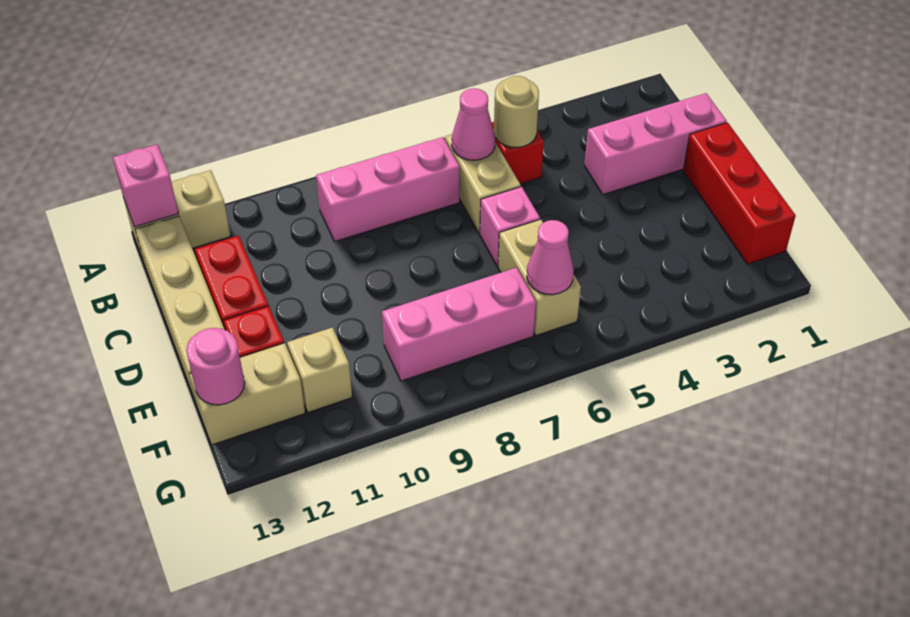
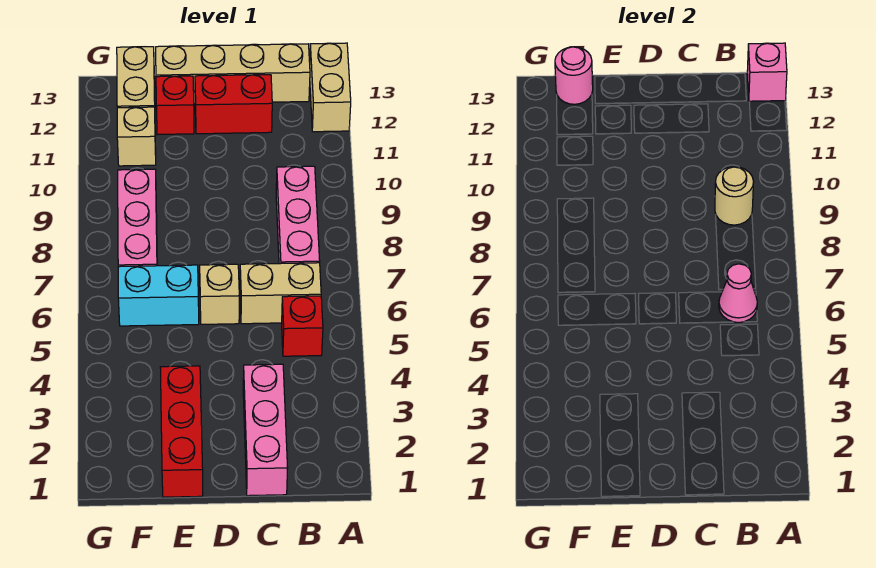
tan round brick B5 level 2 -> tan round brick B9 level 2
red brick D1:F1 level 1 -> red brick E1:E3 level 1
pink brick D6 level 1 -> tan brick D6 level 1
tan brick E6:F6 level 1 -> cyan brick E6:F6 level 1
pink cone F6 level 2 -> none

